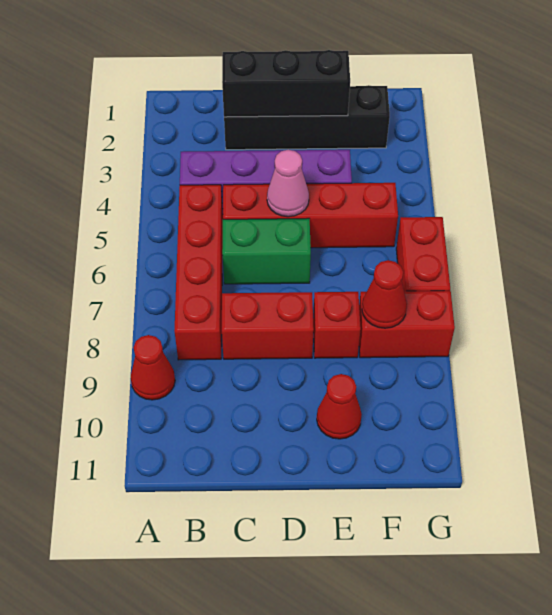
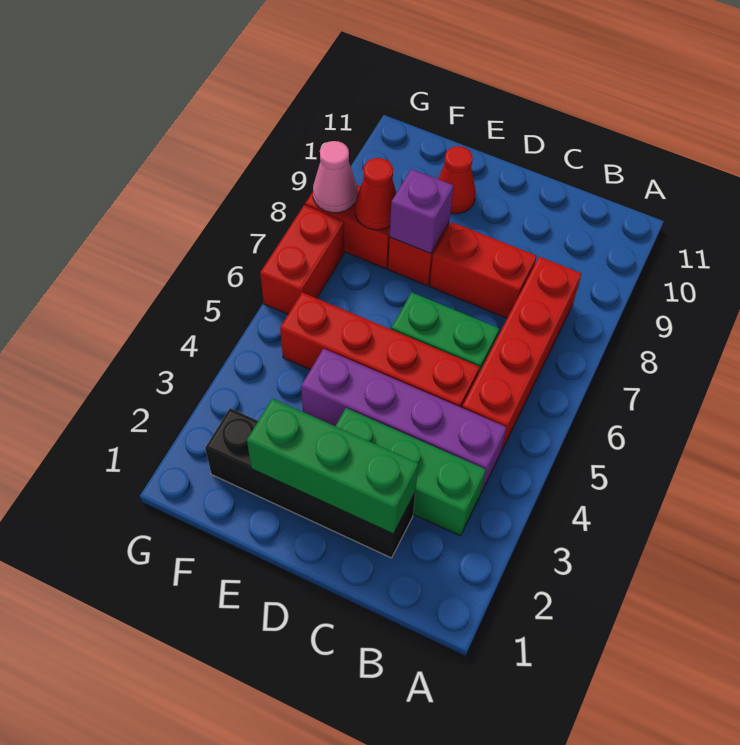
red cone A9 level 1 -> none
none -> green brick B3:D3 level 1
black brick C2:E2 level 2 -> green brick C2:E2 level 2
pink cone D5 level 2 -> pink cone G8 level 2
none -> purple brick E8 level 2

